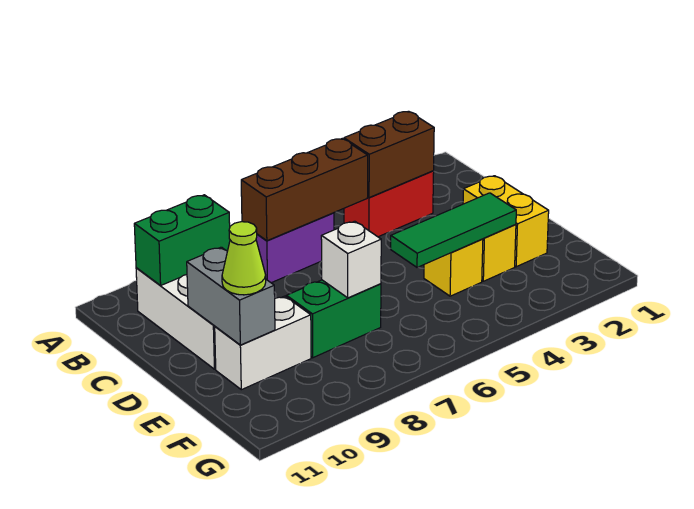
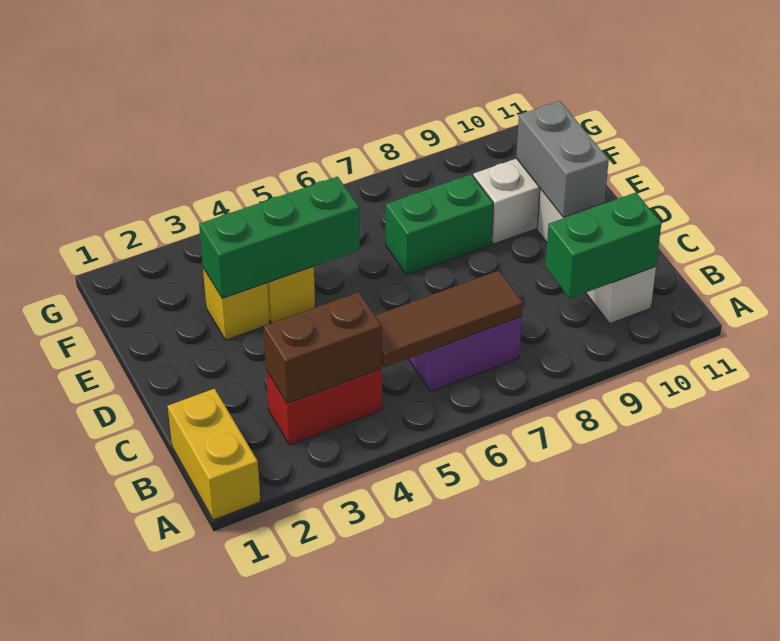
brown brick B5:B7 level 2 -> brown tile B5:B7 level 2
yellow brick D2:E2 level 1 -> yellow brick A1:B1 level 1
green tile E3:E5 level 2 -> green brick E3:E5 level 2
white brick E7 level 2 -> none
lime cone E10 level 3 -> none

